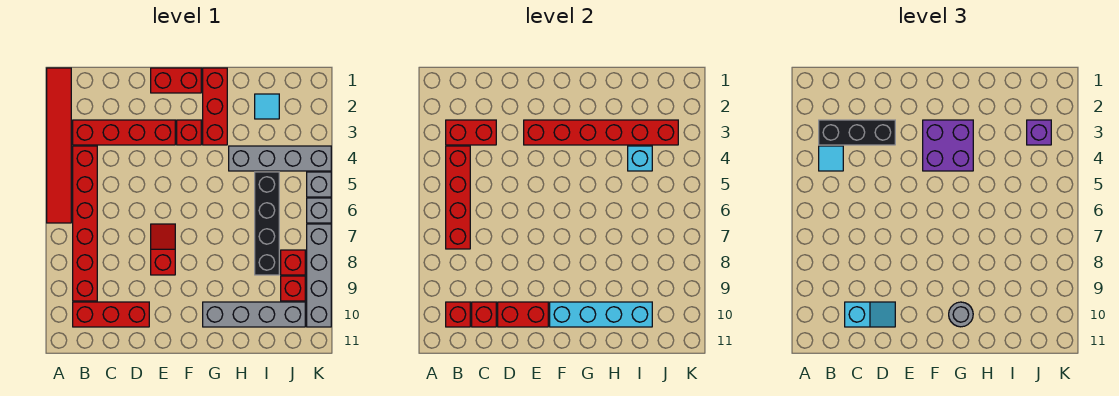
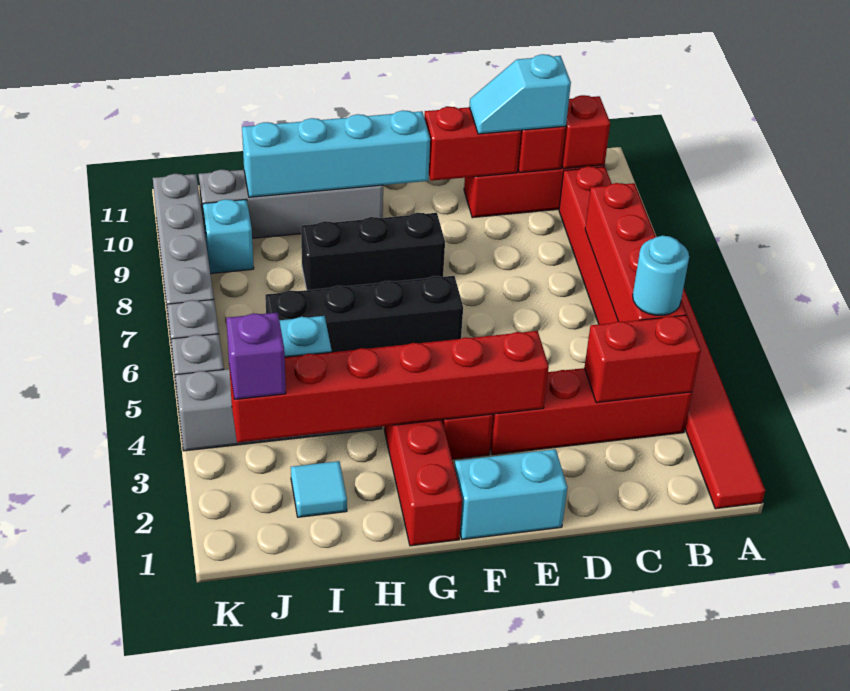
black brick B3:D3 level 3 -> black brick F8:H8 level 1
cyan tile B4 level 3 -> cyan round brick B4 level 3
red brick E1:F1 level 1 -> cyan brick E1:F1 level 1
red slope E7:E8 level 1 top 8 -> none
purple brick F3:G4 level 3 -> none
grey round brick G10 level 3 -> none
black brick I5:I8 level 1 -> black brick F6:I6 level 1
red brick J8 level 1 -> none
red brick J9 level 1 -> cyan brick J9 level 1

